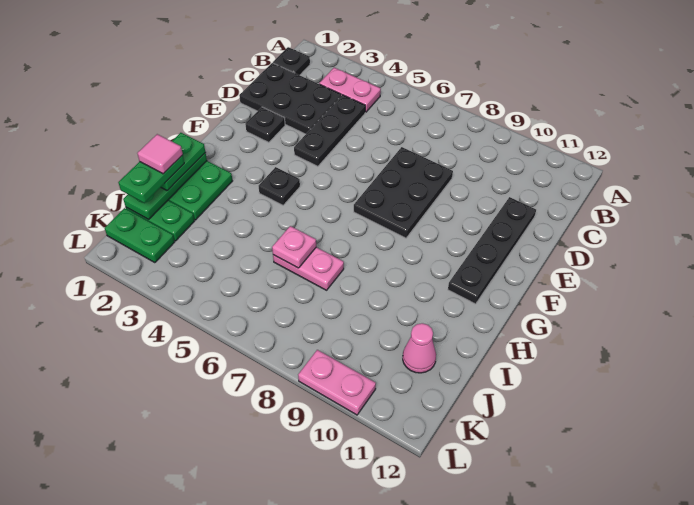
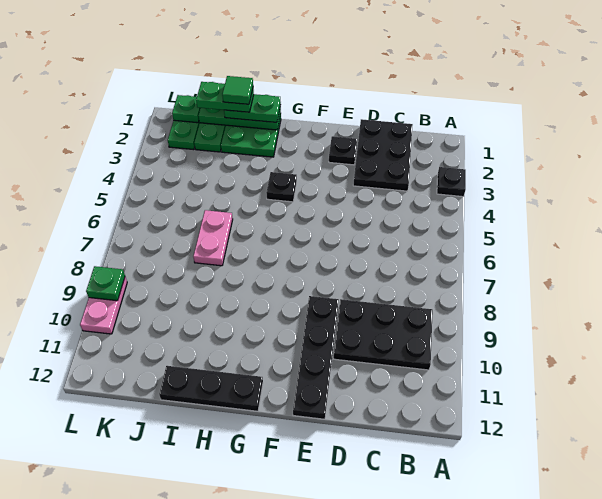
black plate B1 level 1 -> black plate A3 level 1
pink plate B3:B4 level 1 -> none
black plate C4:E4 level 1 -> black plate G12:I12 level 1
black plate D7:F8 level 1 -> black plate B9:D10 level 1
black plate D11:G11 level 1 -> black plate E9:E12 level 1
pink tile I1 level 5 -> green tile I1 level 5
pink plate I6 level 2 -> none
pink cone J11 level 1 -> none
none -> green plate K1 level 2
none -> green plate L9 level 2

